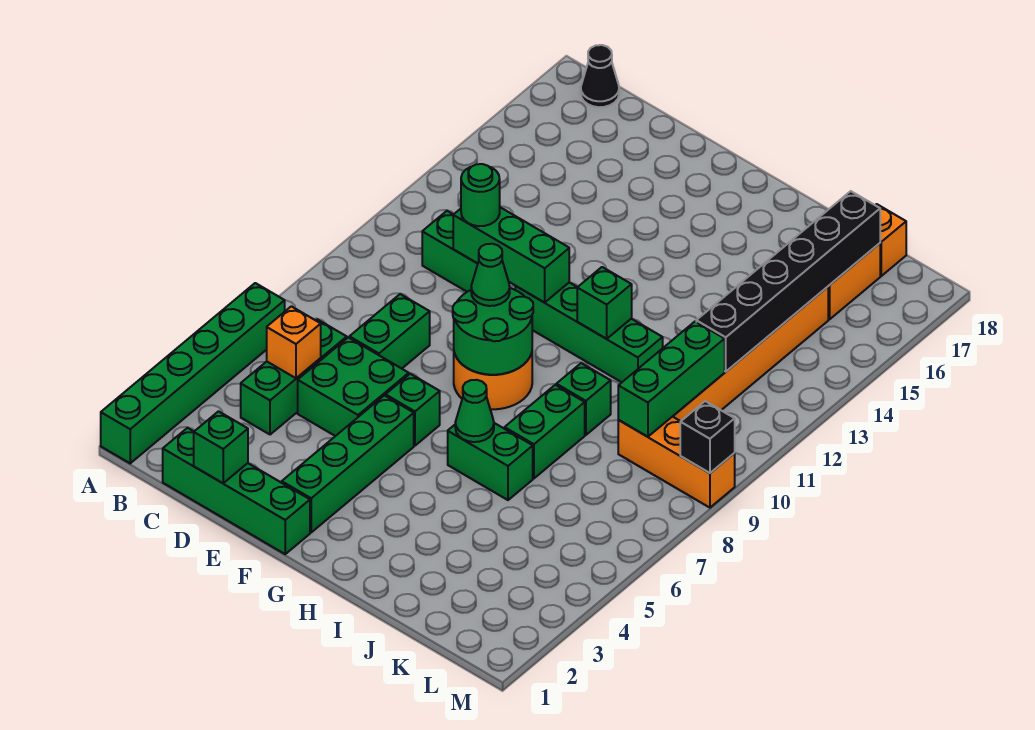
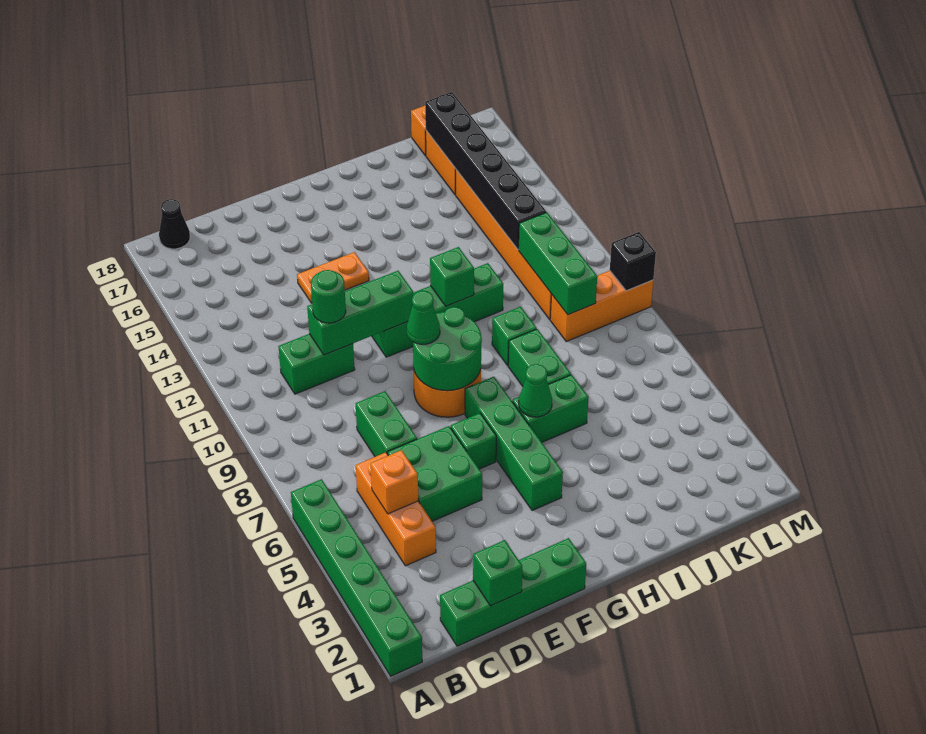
green brick C4:C6 level 1 -> orange brick C4:C6 level 1
none -> orange plate E14:F14 level 1
green brick F2:F5 level 1 -> green brick G4:G7 level 1

